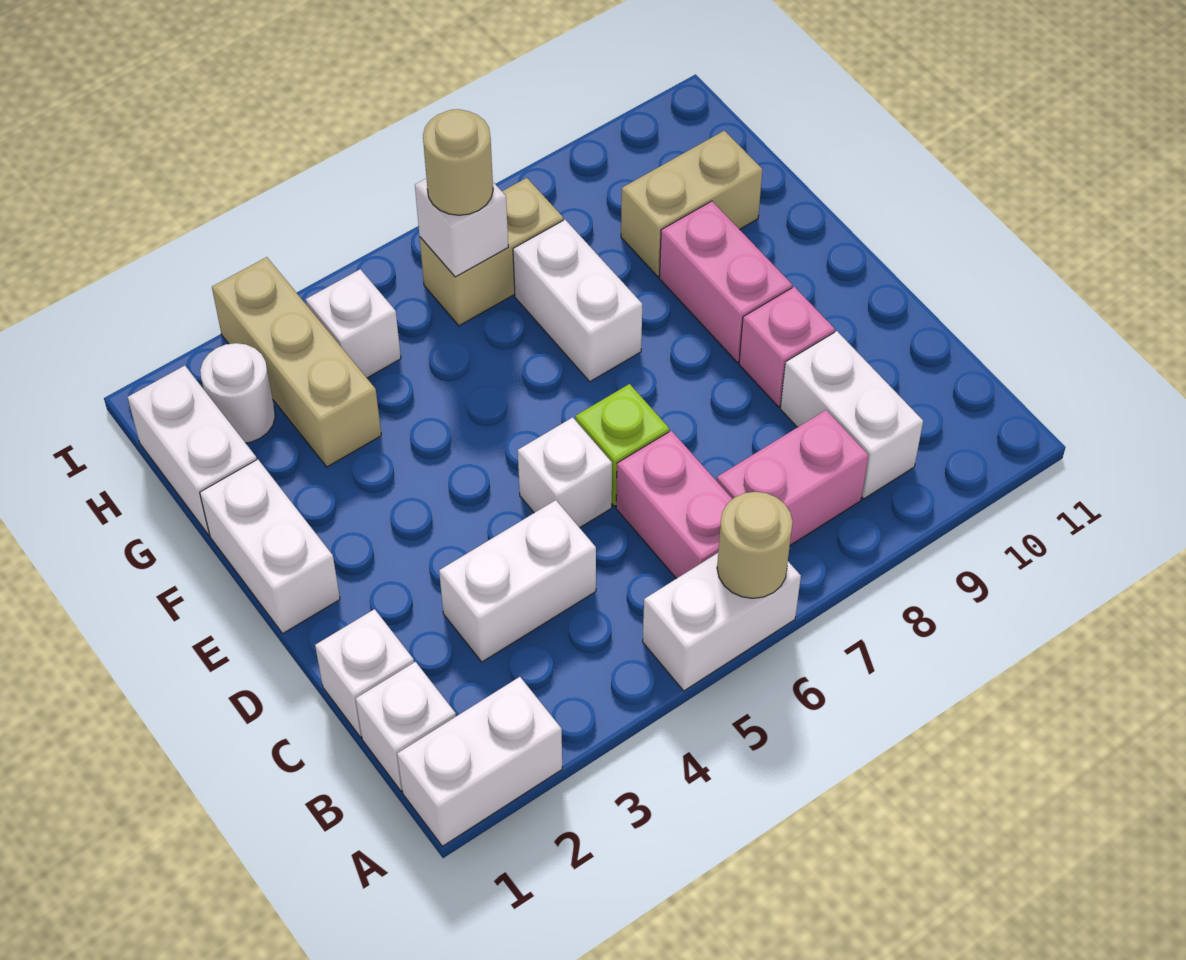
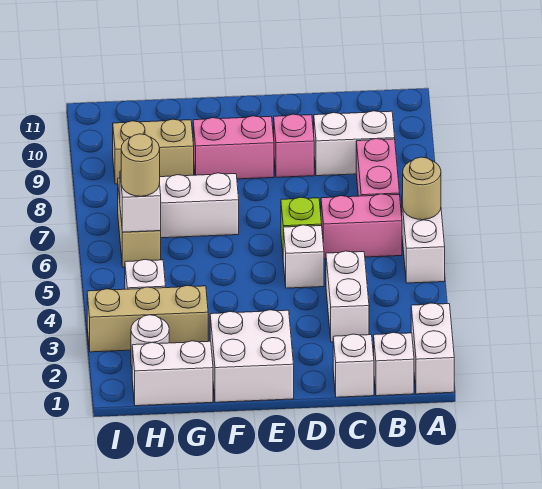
white brick E1:F1 level 1 -> white brick E1:F2 level 1
tan brick G9:G10 level 1 -> tan brick G9:H9 level 1

